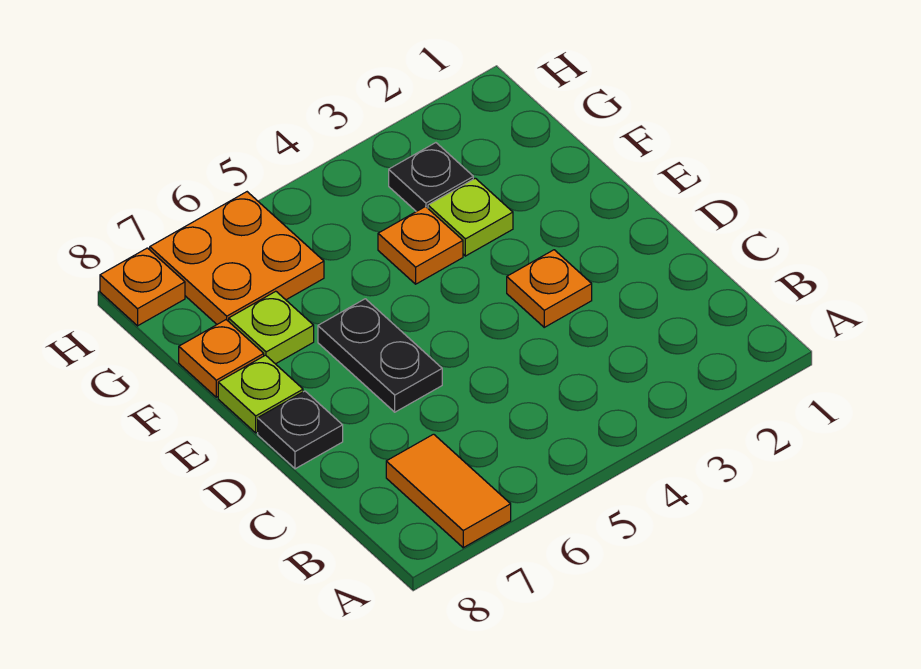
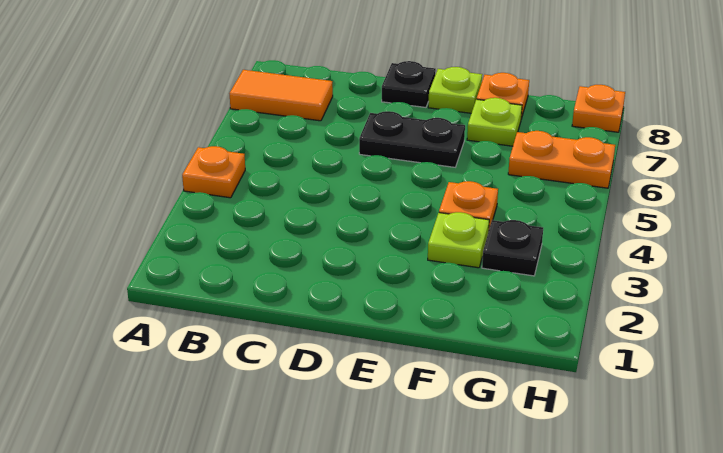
orange plate D3 level 1 -> orange plate A4 level 1
orange plate G6:H7 level 1 -> orange plate G6:H6 level 1

